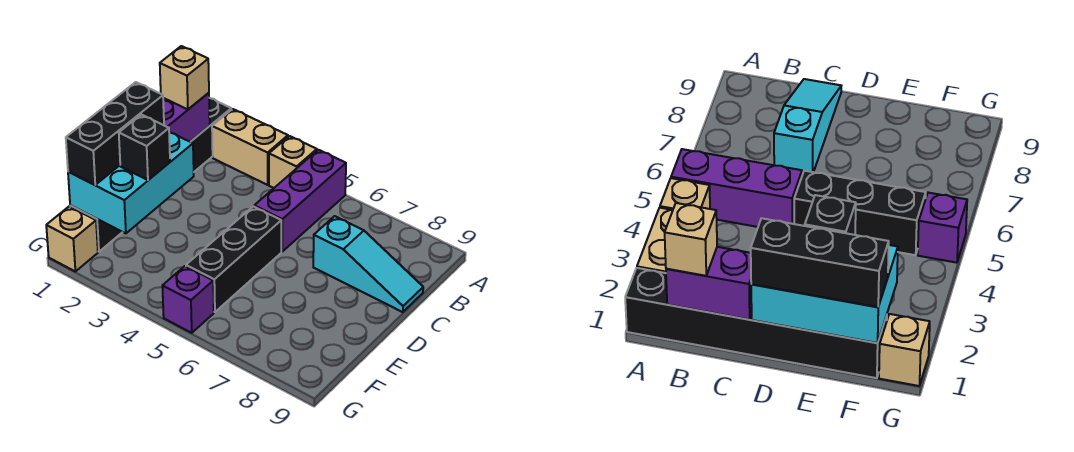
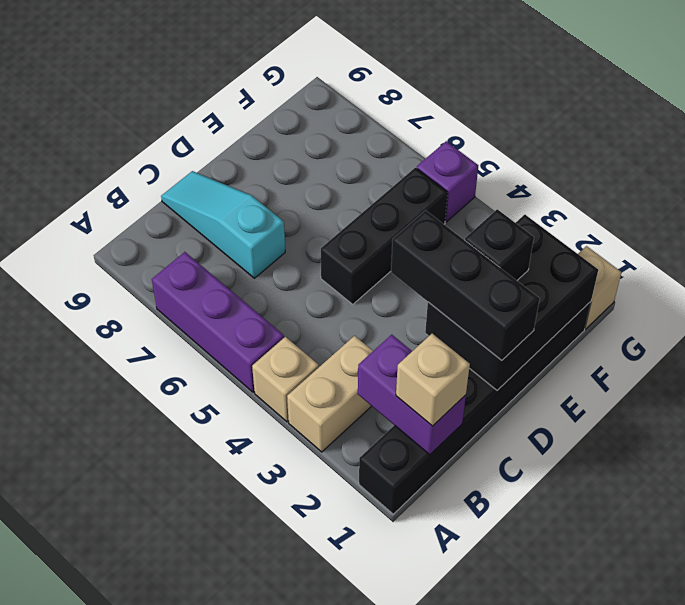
tan brick A2:A3 level 1 -> tan brick A3:B3 level 1
purple brick A5:C5 level 1 -> purple brick A5:A7 level 1
purple brick B1:C1 level 2 -> purple brick B1:B2 level 2
cyan brick D1:F2 level 2 -> black brick D1:F2 level 2
black brick D1:F1 level 3 -> black brick D1:D3 level 3

